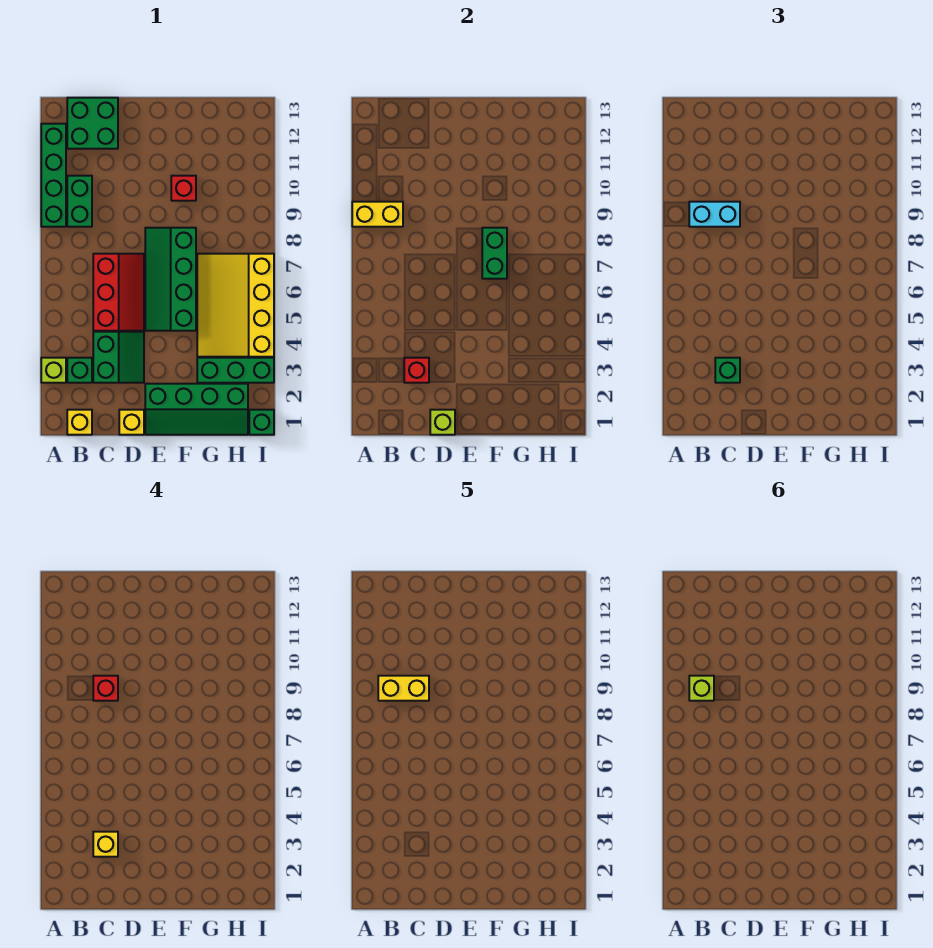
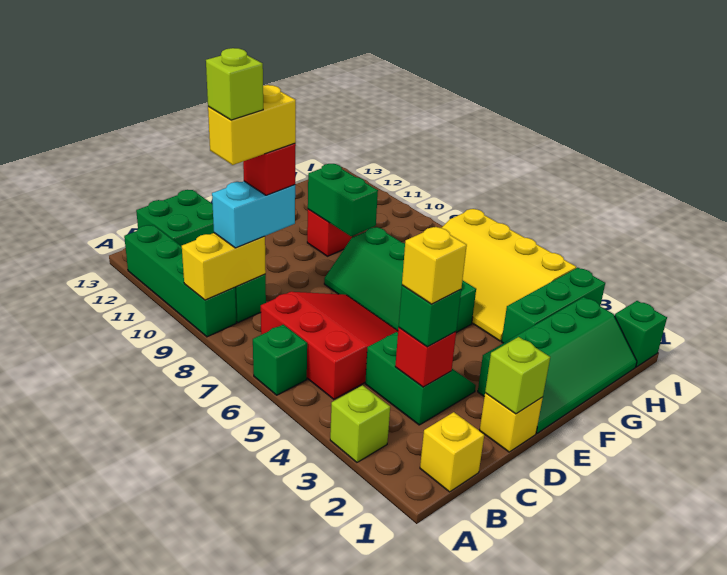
green brick B3 level 1 -> green brick A6 level 1
red slope C5:D7 level 1 top C -> red slope B5:D7 level 1 top B
green brick F7:F8 level 2 -> green brick F9:F10 level 2

